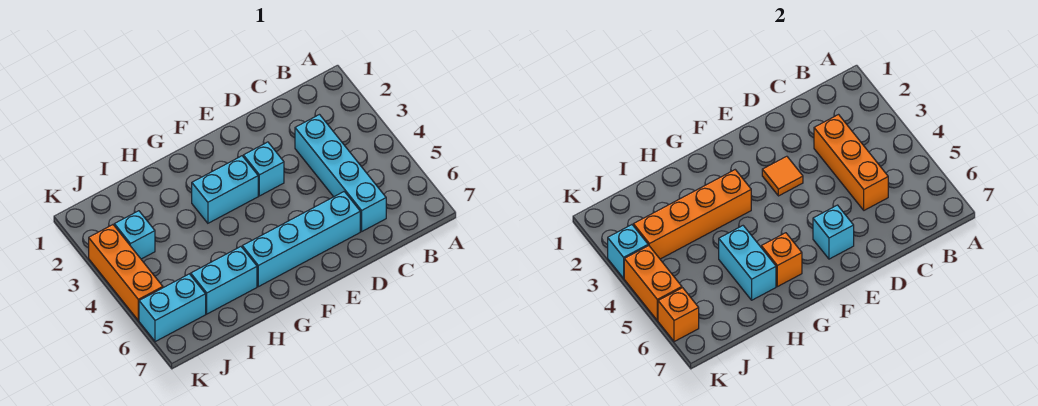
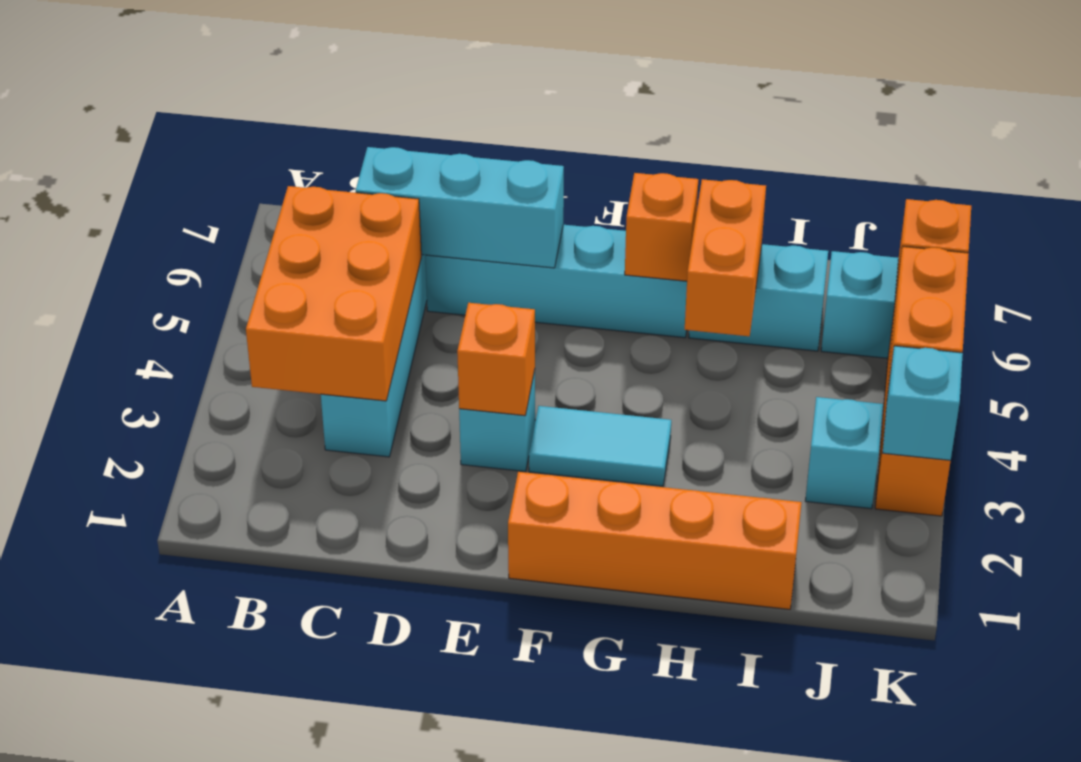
orange brick C3:C5 level 2 -> orange brick B3:C5 level 2
orange tile E3 level 2 -> orange brick E3 level 2
cyan brick E6 level 2 -> cyan brick C6:E6 level 2
cyan brick F3:G3 level 1 -> cyan tile F3:G3 level 1
orange brick G3:J3 level 2 -> orange brick F1:I1 level 1
cyan brick H5:H6 level 2 -> orange brick H5:H6 level 2

